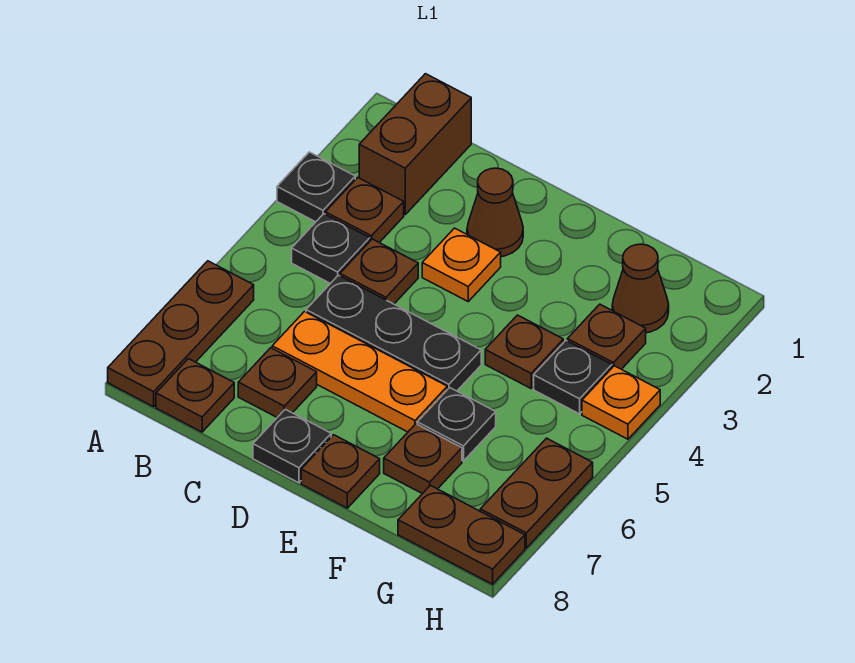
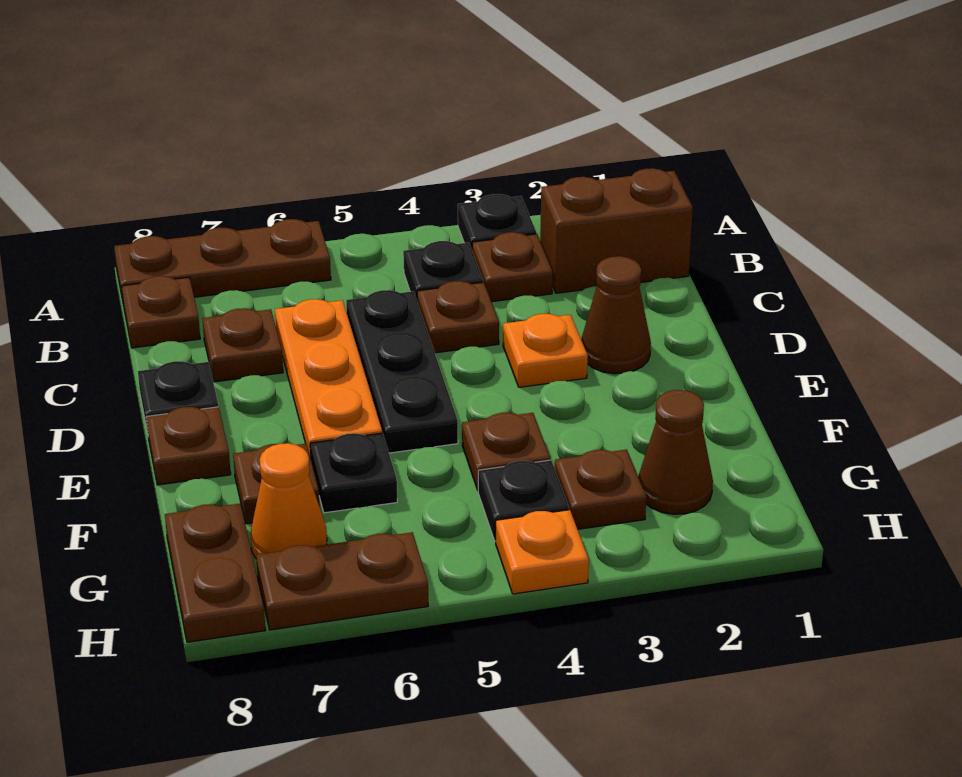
none -> orange cone G7 level 1

